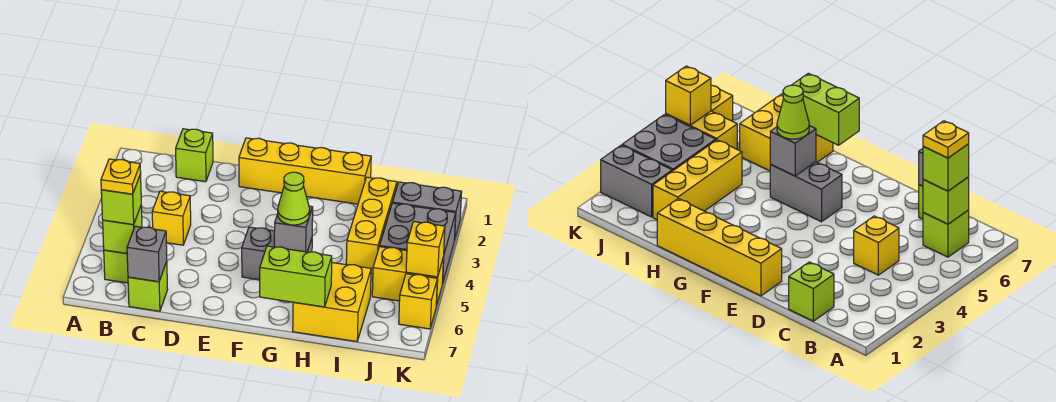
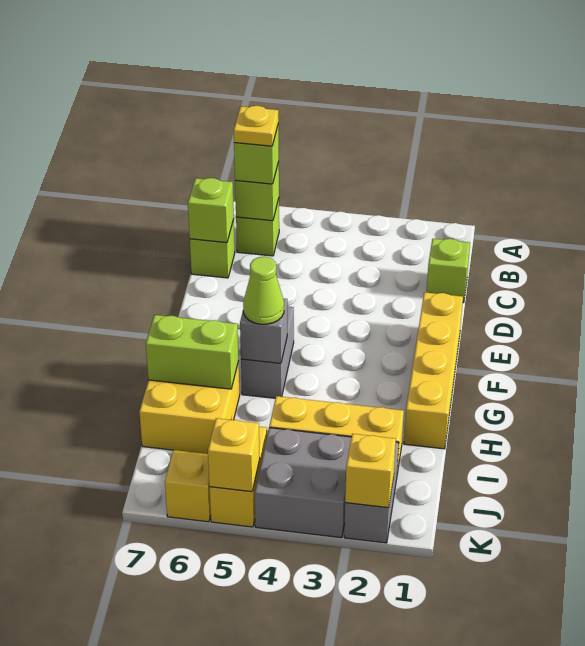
yellow brick C4 level 1 -> yellow brick K2 level 2
grey brick C7 level 2 -> lime brick C7 level 2
lime brick G7:H7 level 2 -> lime brick H6:H7 level 2

